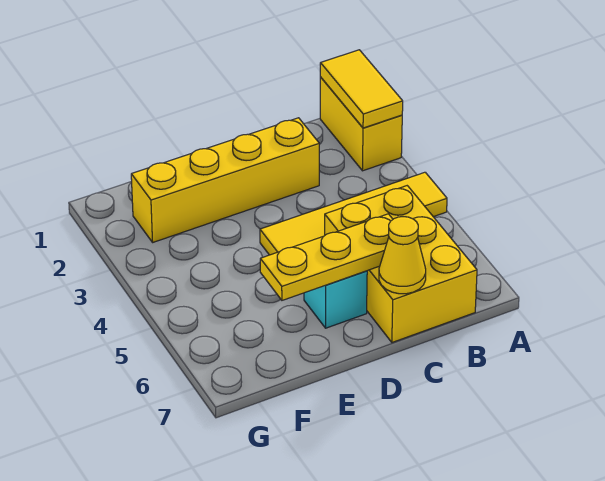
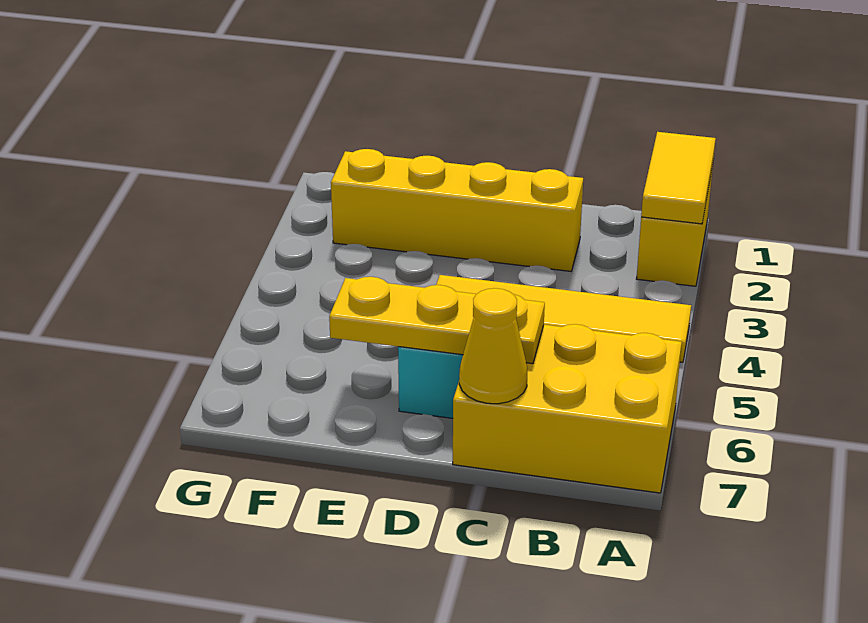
yellow brick B5:C7 level 1 -> yellow brick A6:C7 level 1

